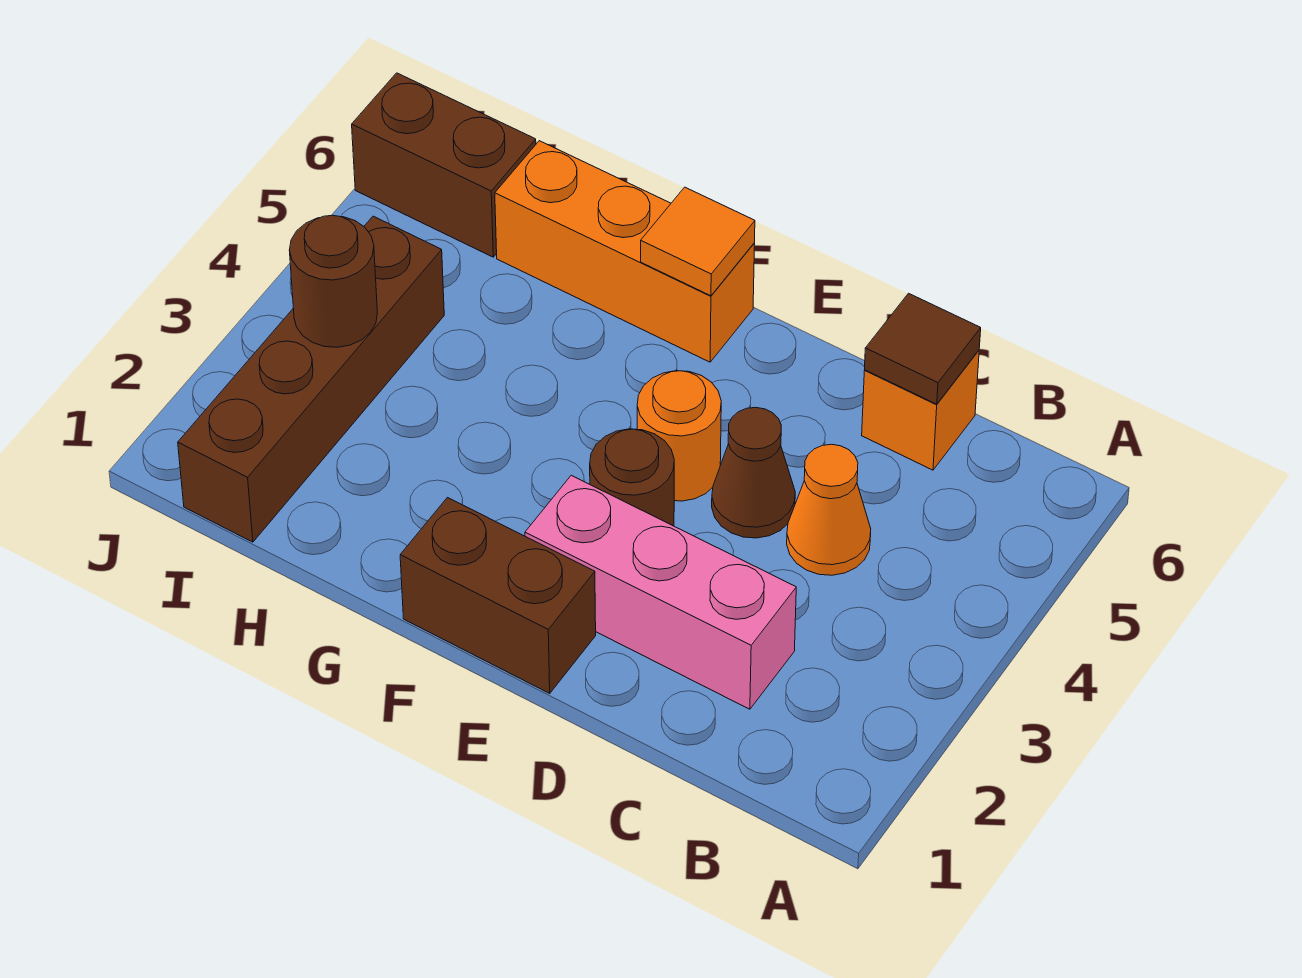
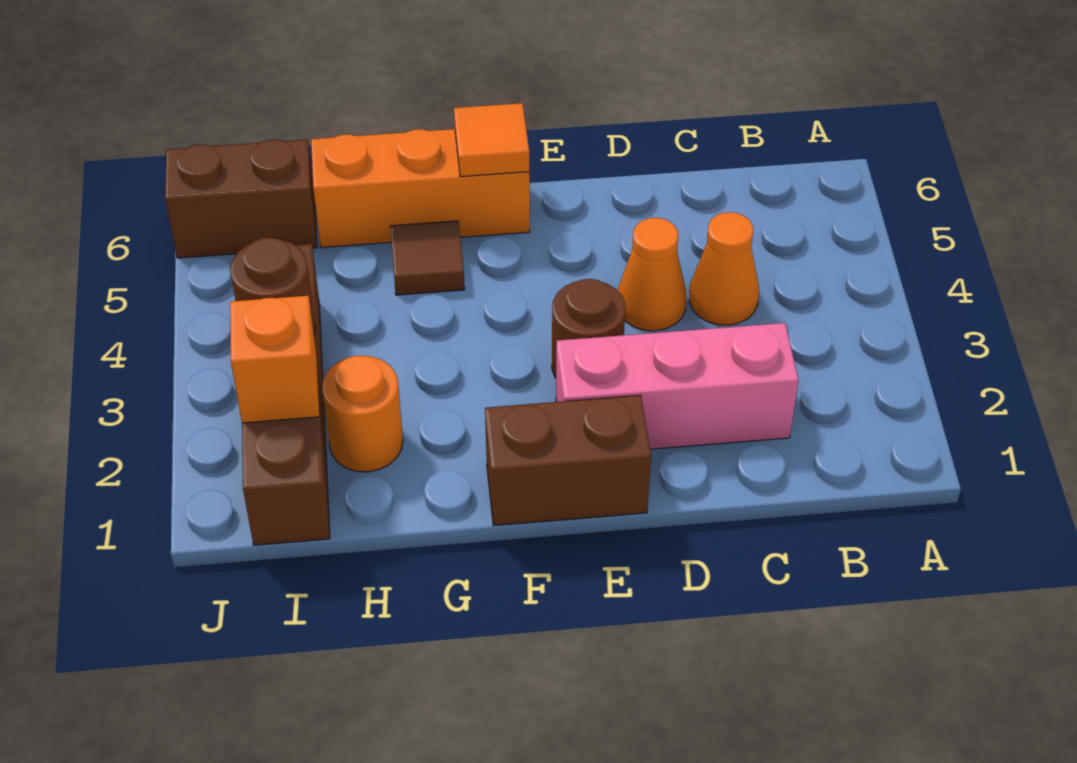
orange brick C6 level 1 -> orange brick I2 level 2
brown tile C6 level 2 -> brown tile G5 level 1
brown cone D4 level 1 -> orange cone D4 level 1
orange round brick E4 level 1 -> orange round brick H2 level 1

